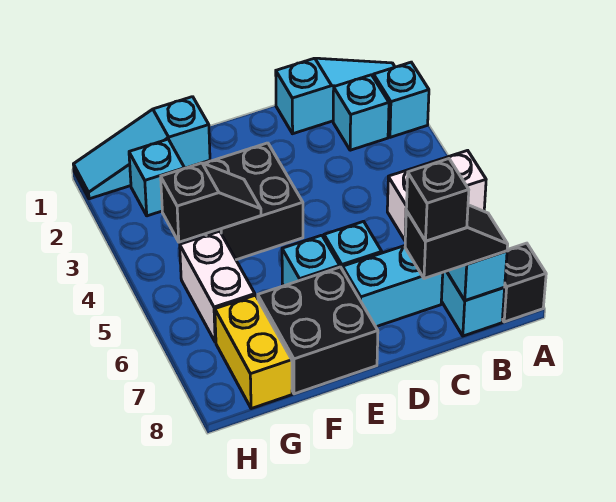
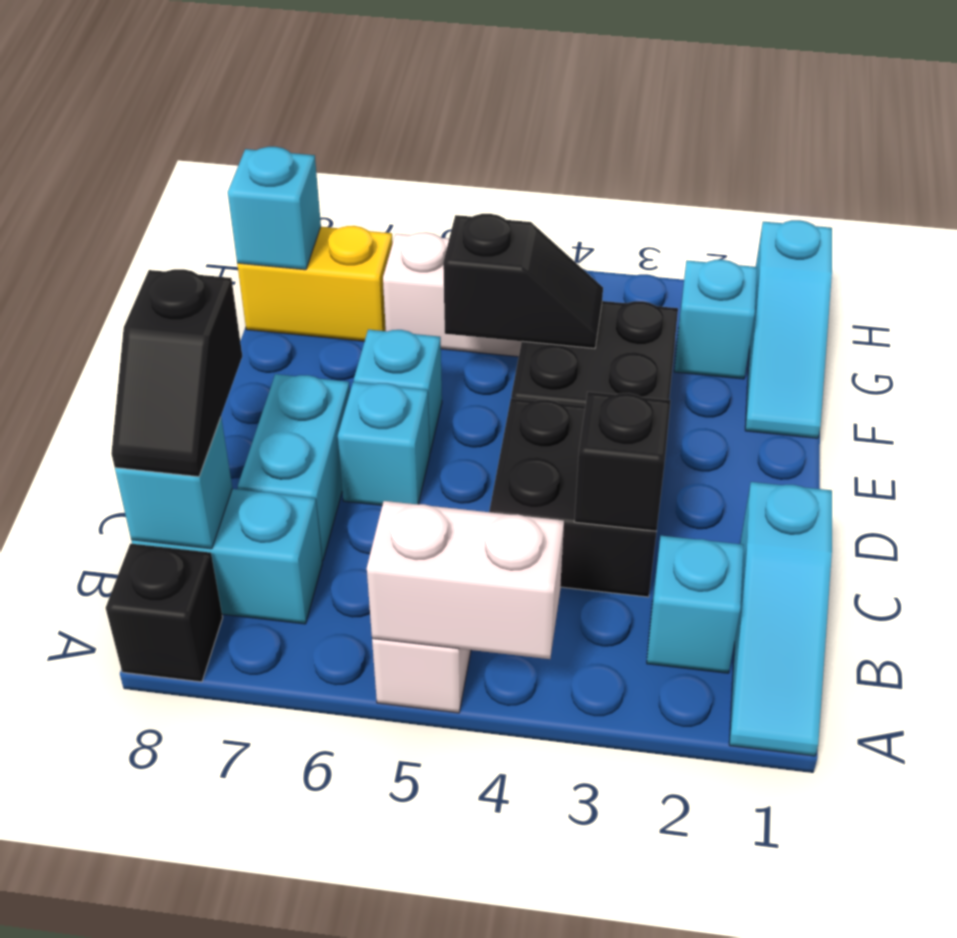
cyan brick A2 level 1 -> cyan brick G8 level 2
none -> white brick A4:A5 level 2
black brick C8 level 4 -> black brick C3 level 2
black brick E7:F8 level 1 -> black brick C3:D4 level 1
cyan slope F1:H1 level 1 top F -> cyan slope F1:H1 level 1 top H
black slope F4:G4 level 2 top G -> black slope F4:F5 level 2 top 5

